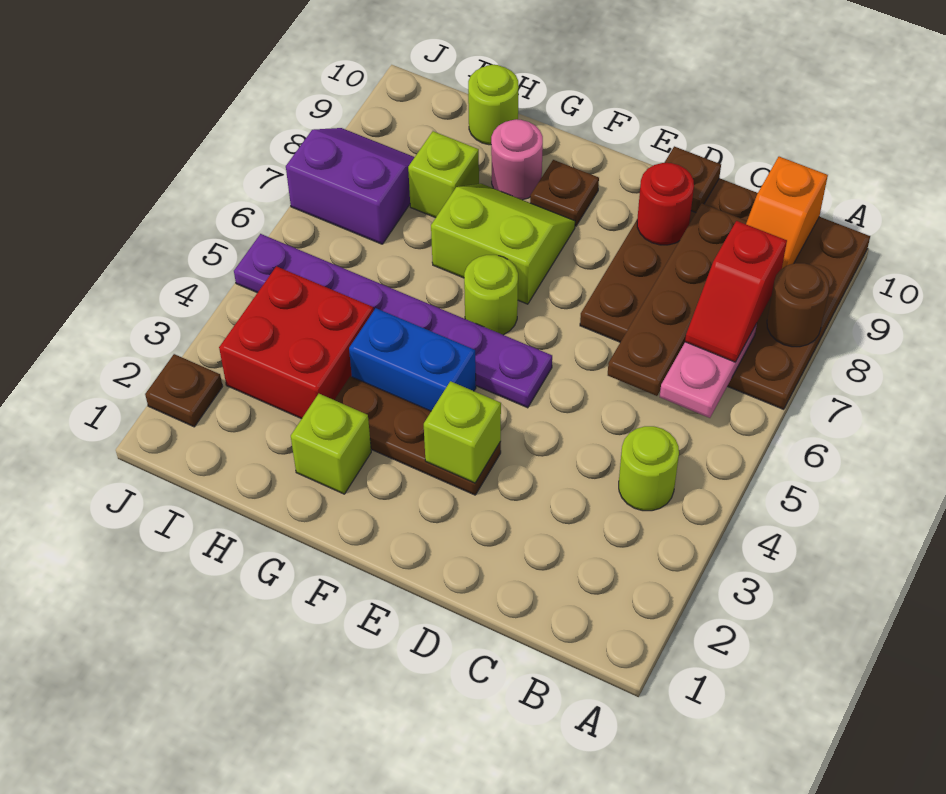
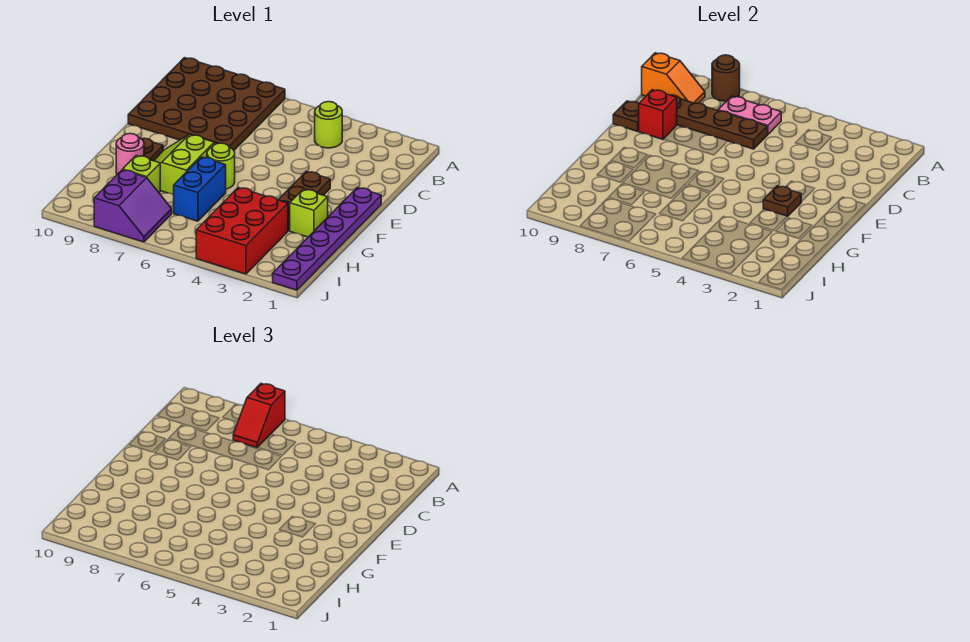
red slope B7:B8 level 3 top 8 -> red slope A7:B7 level 3 top A
red round brick D9 level 2 -> red brick D9 level 2
lime brick E3 level 2 -> none
purple plate E5:J5 level 1 -> purple plate E1:J1 level 1
blue brick F4:G4 level 1 -> blue brick G6:H6 level 1
red brick H3:I4 level 1 -> red brick H3:J4 level 1
lime round brick H10 level 1 -> none
purple slope I7:J8 level 1 top 7 -> purple slope I7:J8 level 1 top 8
brown plate J2 level 1 -> brown plate F3 level 2

